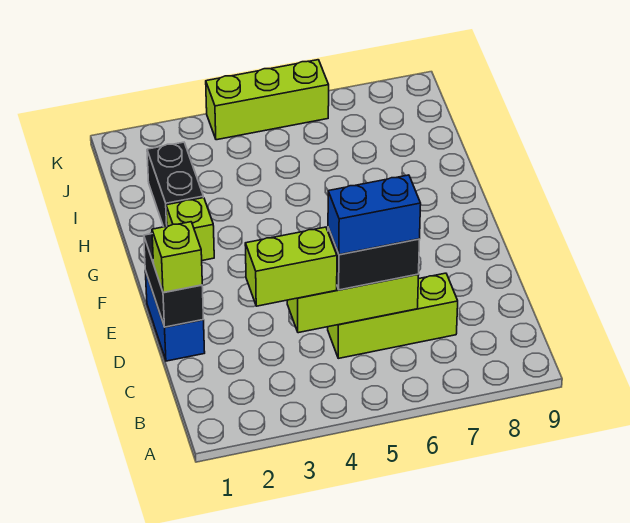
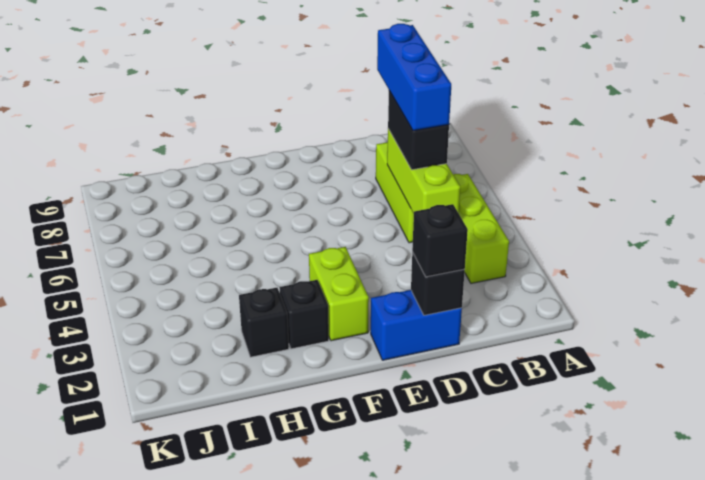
lime brick C3:C4 level 3 -> lime brick F2:F3 level 1
blue brick C5:C6 level 4 -> blue brick C5:C7 level 4
black brick D1:E1 level 2 -> black brick D1 level 2
lime brick D1 level 3 -> black brick D1 level 3
lime brick G2 level 1 -> black brick G2 level 1
black brick H2:I2 level 1 -> black brick H2 level 1
lime brick K4:K6 level 1 -> lime brick B3:B5 level 1

